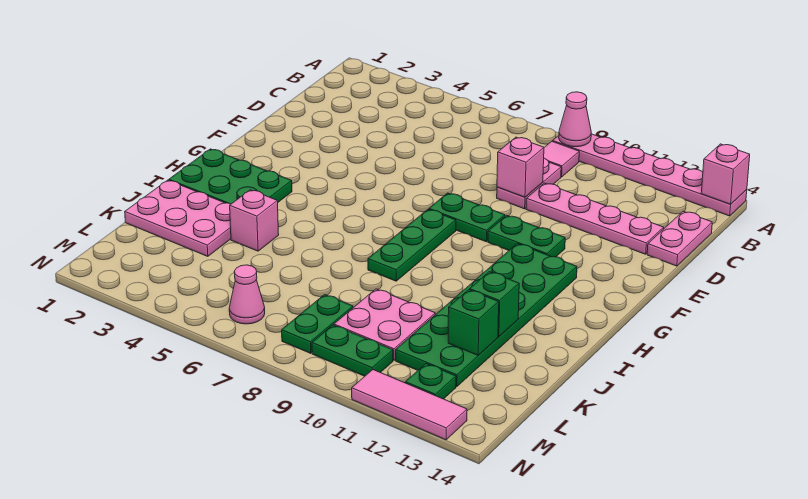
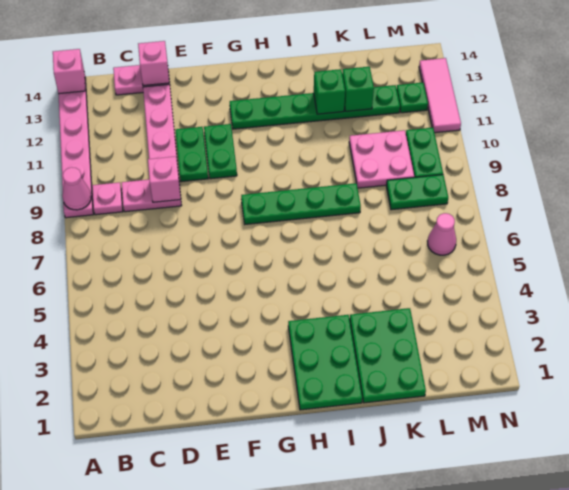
pink tile B9 level 1 -> pink plate B9 level 1
green plate F8:F9 level 1 -> green plate E10:E11 level 1
green plate G8:I8 level 1 -> green plate G8:J8 level 1
green plate G11:L12 level 1 -> green plate G12:L12 level 1
pink plate J1:K3 level 1 -> green plate J1:K3 level 1
pink brick J4 level 1 -> pink brick D14 level 2

